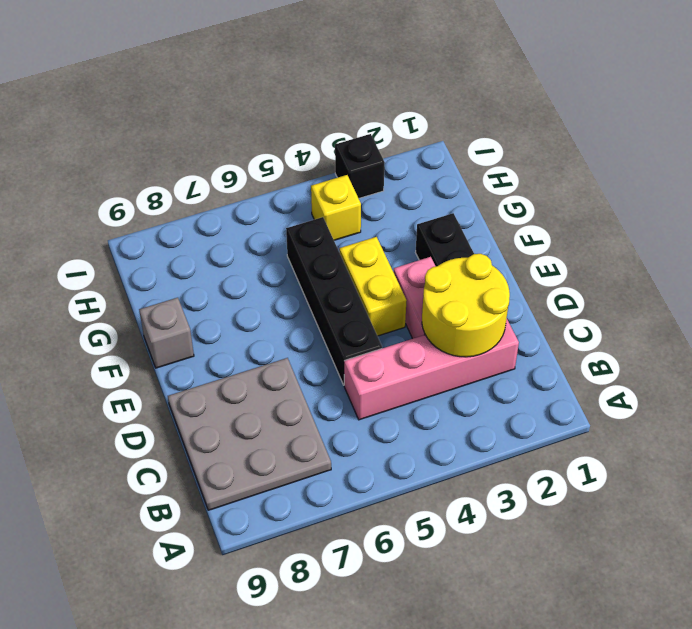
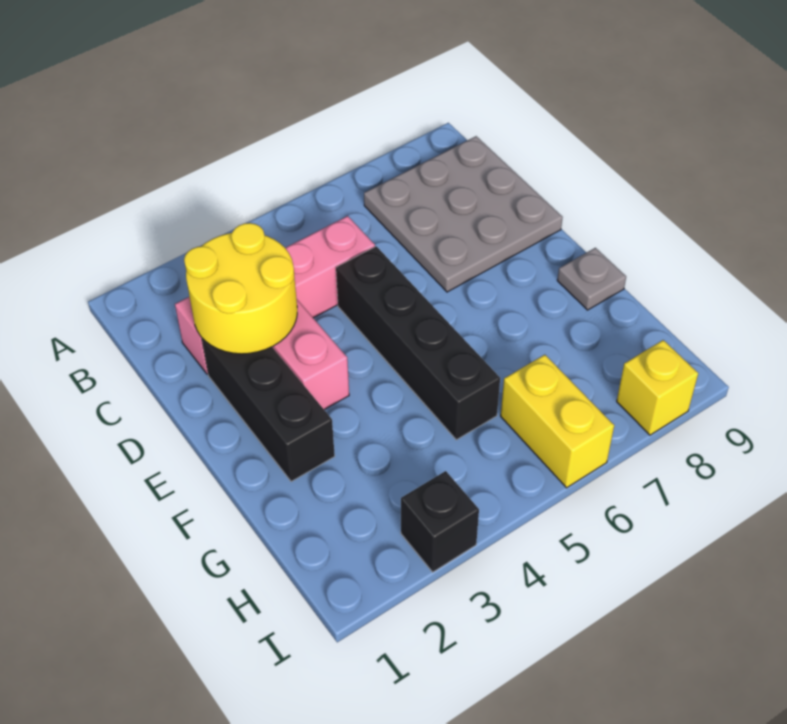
yellow brick E4:F4 level 1 -> yellow brick H6:I6 level 1
grey brick F9 level 1 -> grey plate F9 level 1
yellow brick H4 level 1 -> yellow brick I8 level 1

